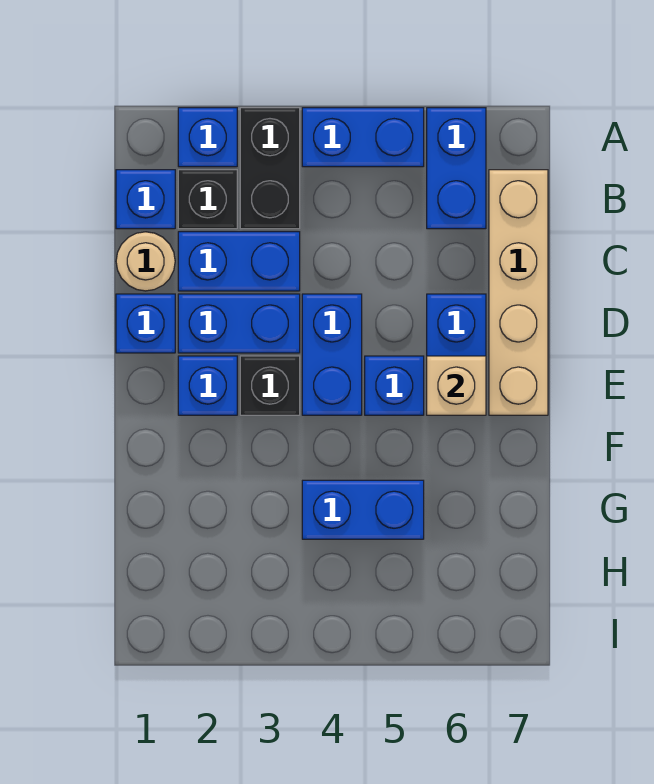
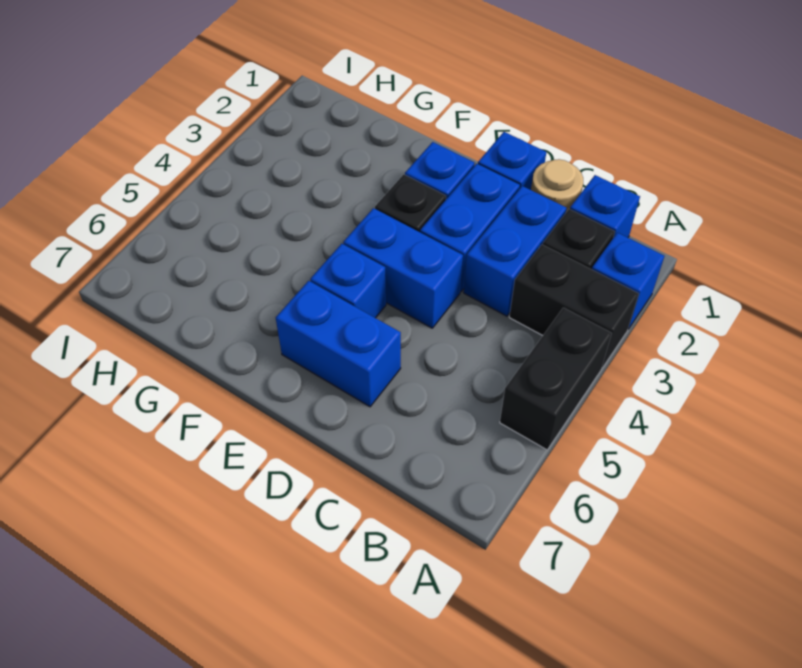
blue brick A4:A5 level 1 -> black brick A4:A5 level 1
blue brick A6:B6 level 1 -> none
tan brick B7:E7 level 1 -> none
tan brick E6 level 2 -> none
blue brick G4:G5 level 1 -> none

